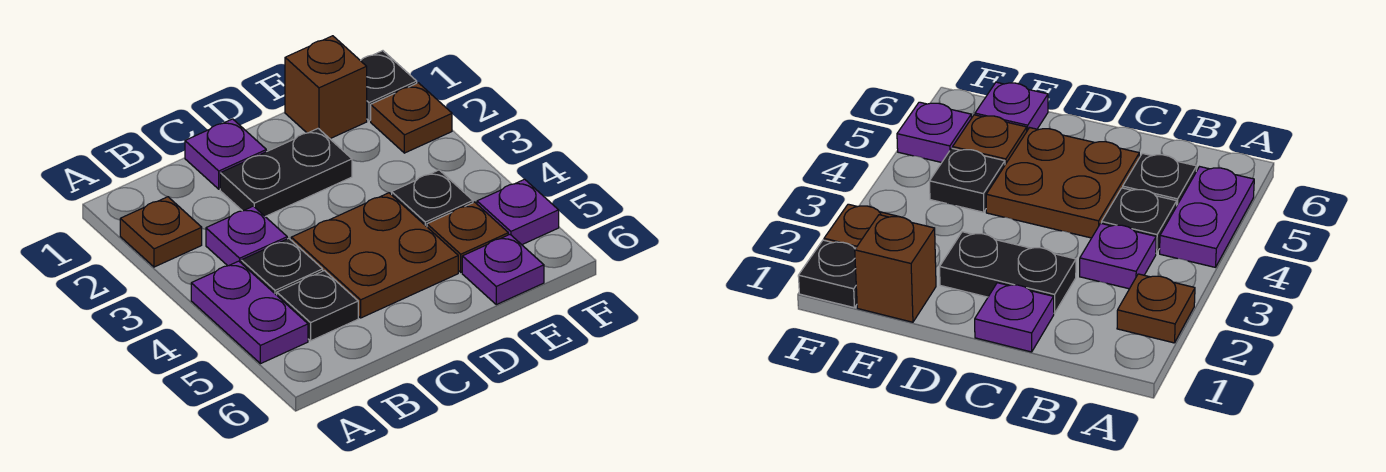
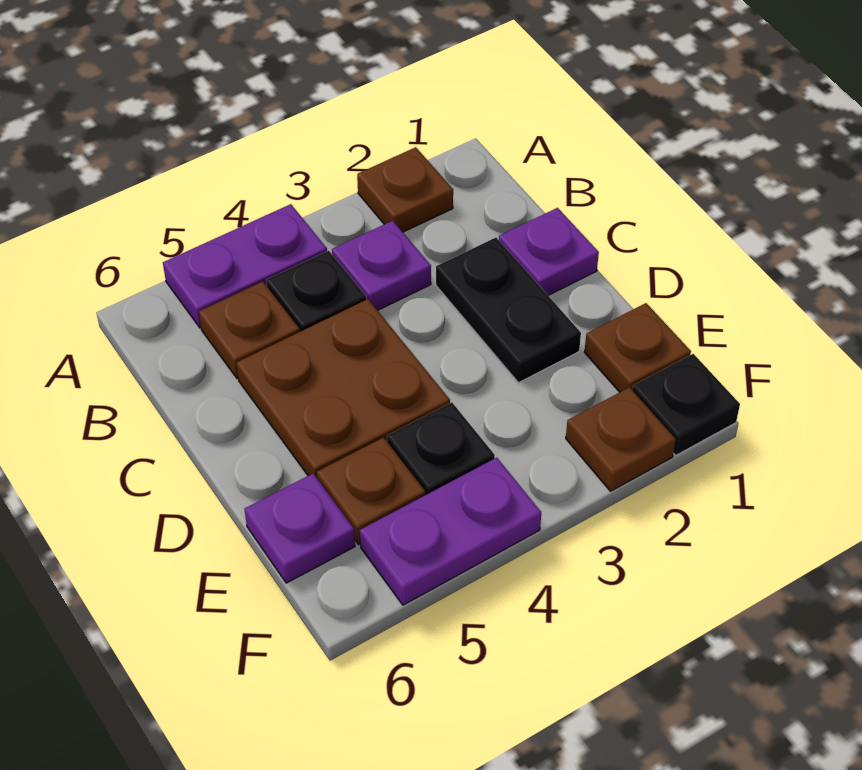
black plate B5 level 1 -> brown plate B5 level 1
brown brick E1 level 1 -> brown plate E1 level 1
purple plate F5 level 1 -> purple plate F4:F5 level 1

